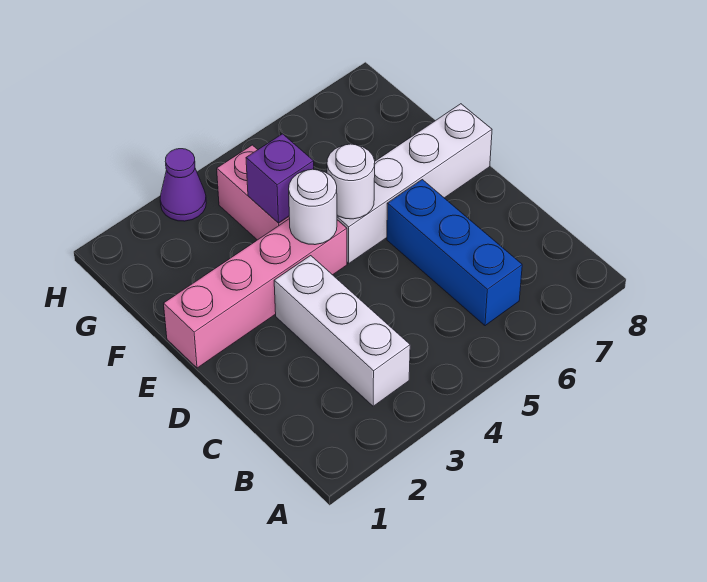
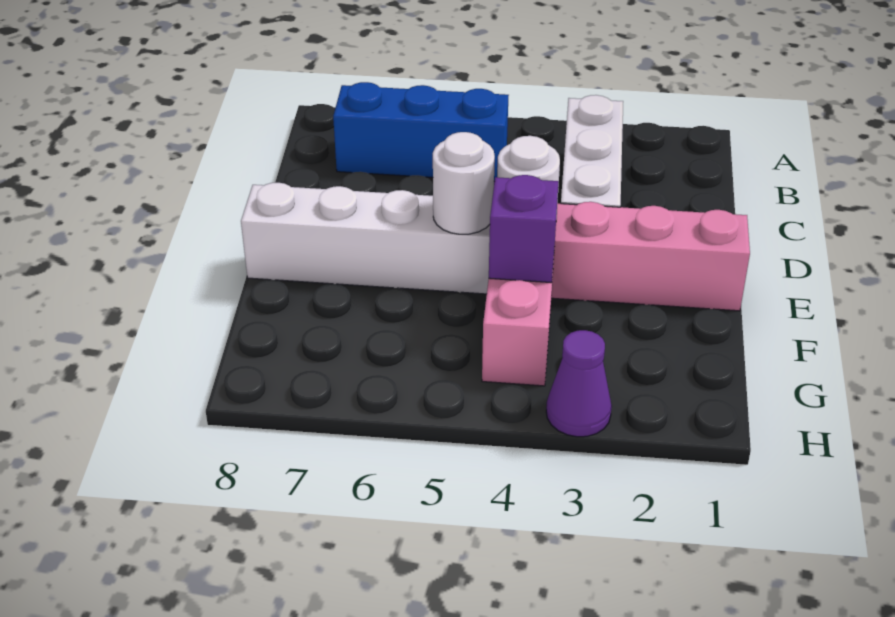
blue brick B6:D6 level 1 -> blue brick B5:B7 level 1

